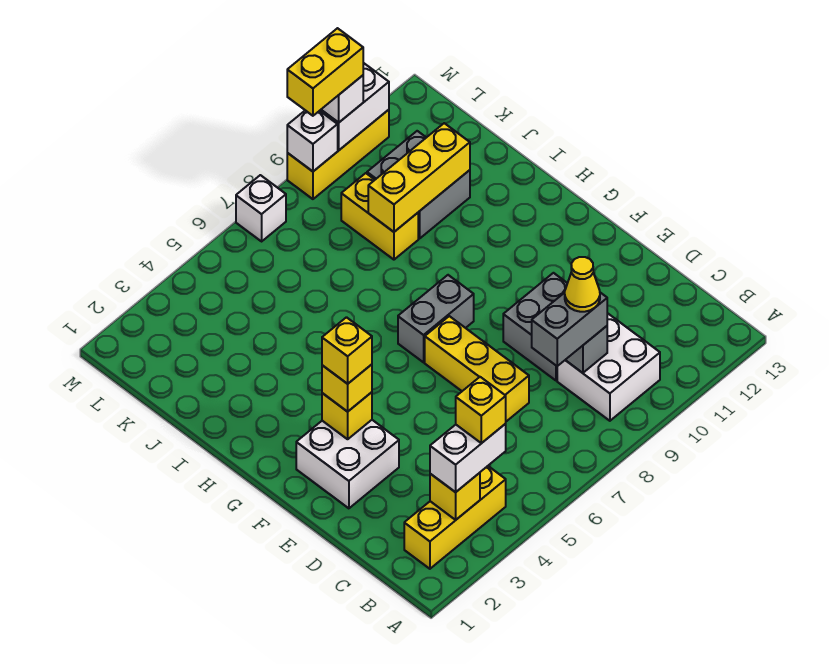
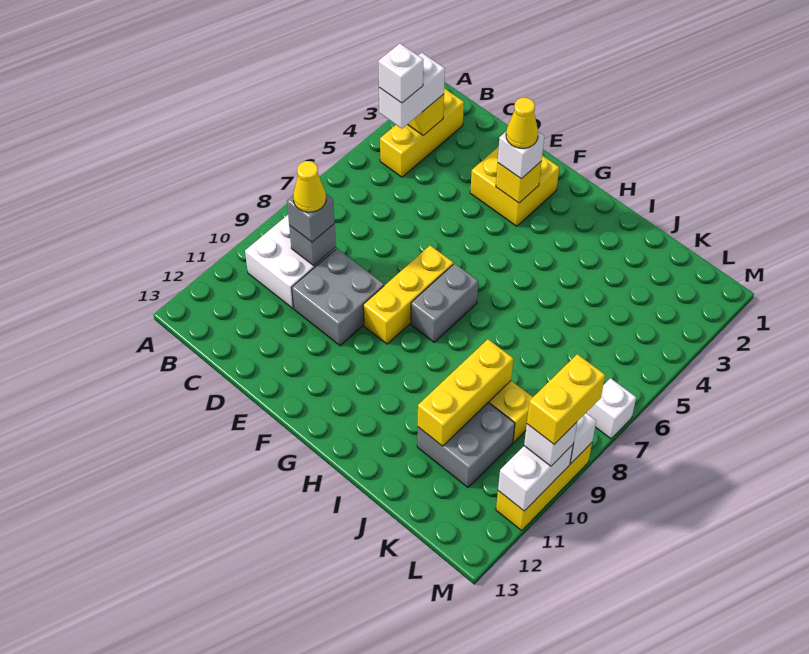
yellow brick B4 level 4 -> white brick B4 level 4
grey brick C8:C9 level 3 -> grey brick C9 level 3
yellow brick D7:F7 level 1 -> yellow brick F7:F9 level 1
white brick E2:F3 level 1 -> yellow brick E2:F3 level 1
yellow brick F3 level 3 -> white brick F3 level 3
yellow brick F3 level 4 -> yellow cone F3 level 4

